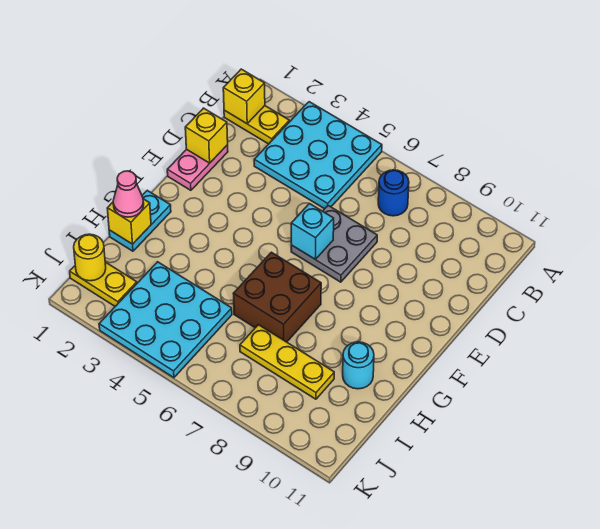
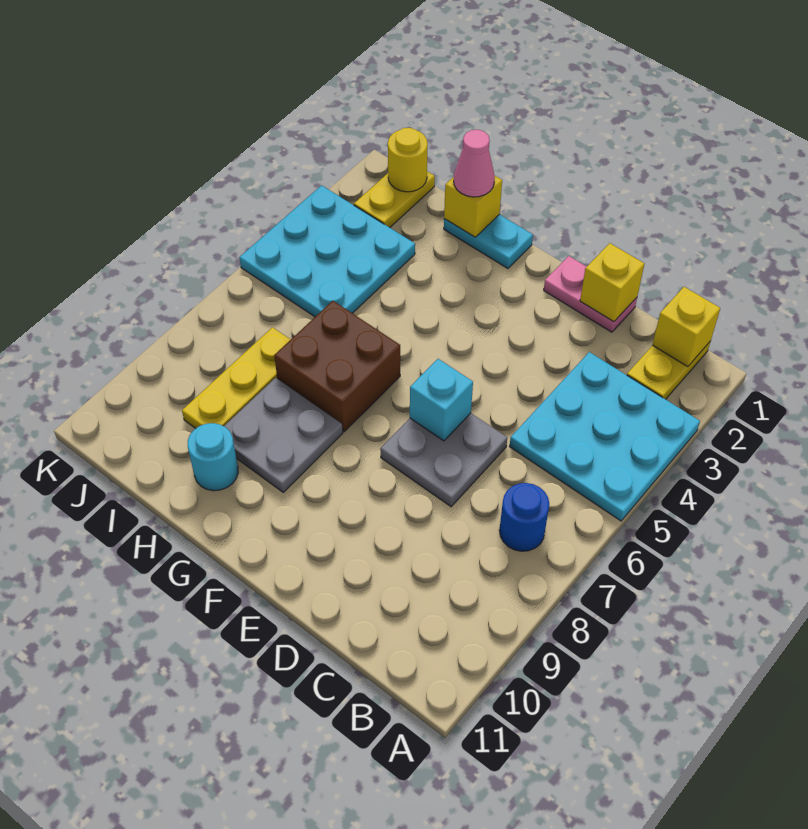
none -> grey plate G8:H9 level 1

